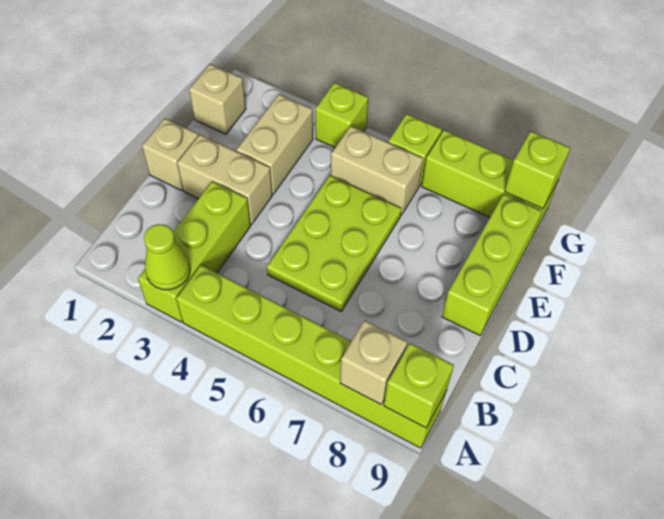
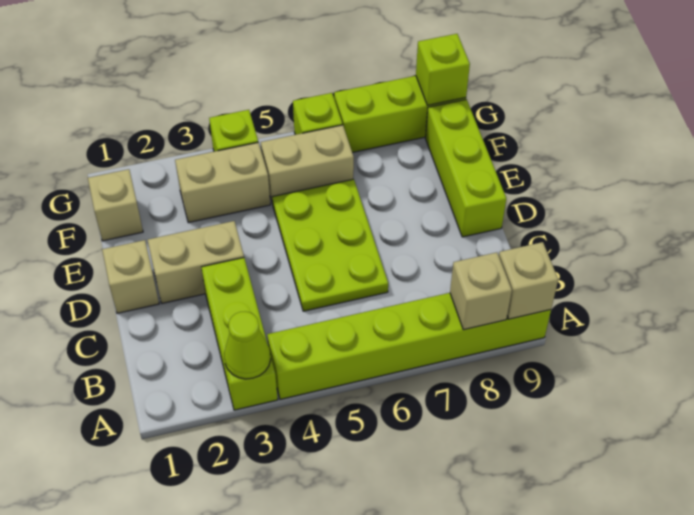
lime brick A9 level 2 -> tan brick A9 level 2
tan brick E3:F3 level 1 -> tan brick F3:F4 level 1

